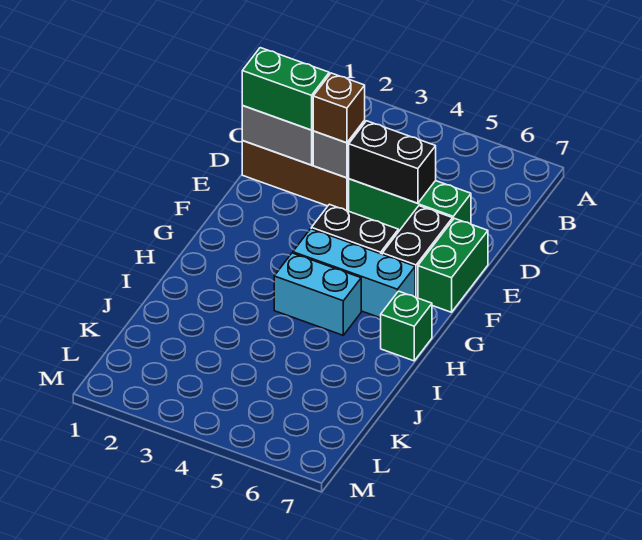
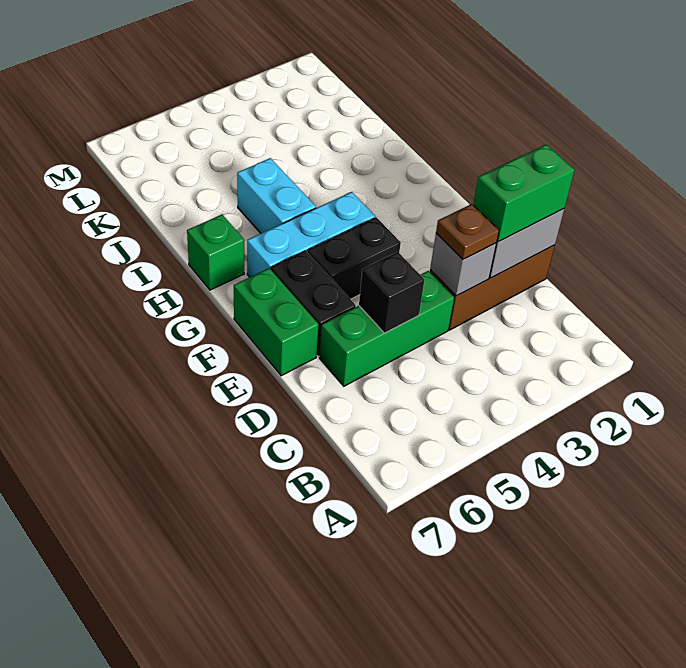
brown brick D3 level 3 -> brown plate D3 level 3
black brick D4:D5 level 2 -> black brick D5 level 2
cyan brick H4:H5 level 1 -> cyan brick H5:I5 level 1

